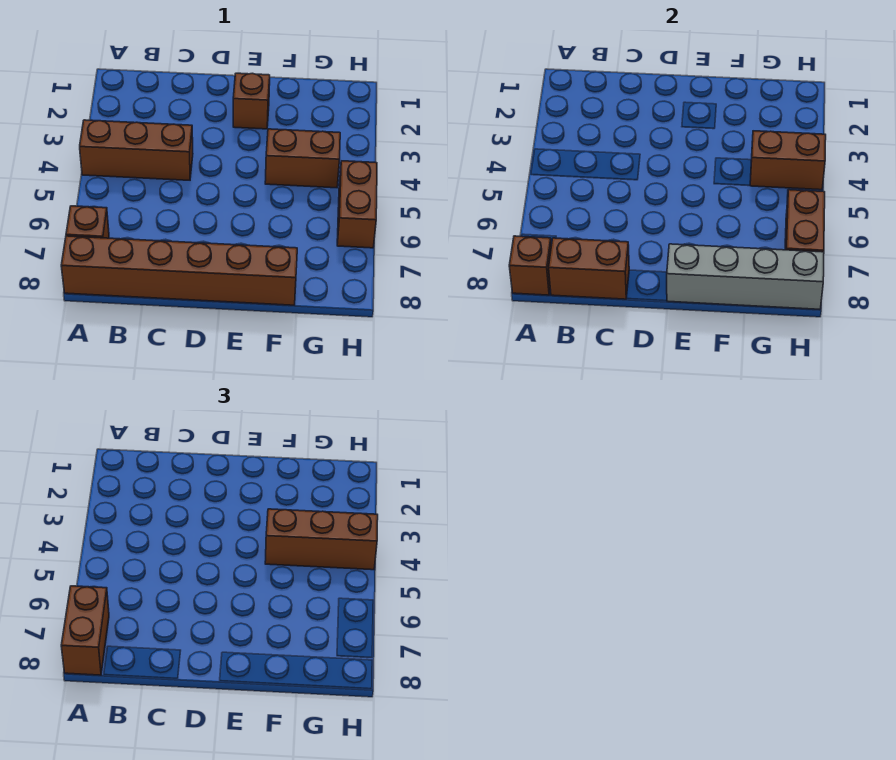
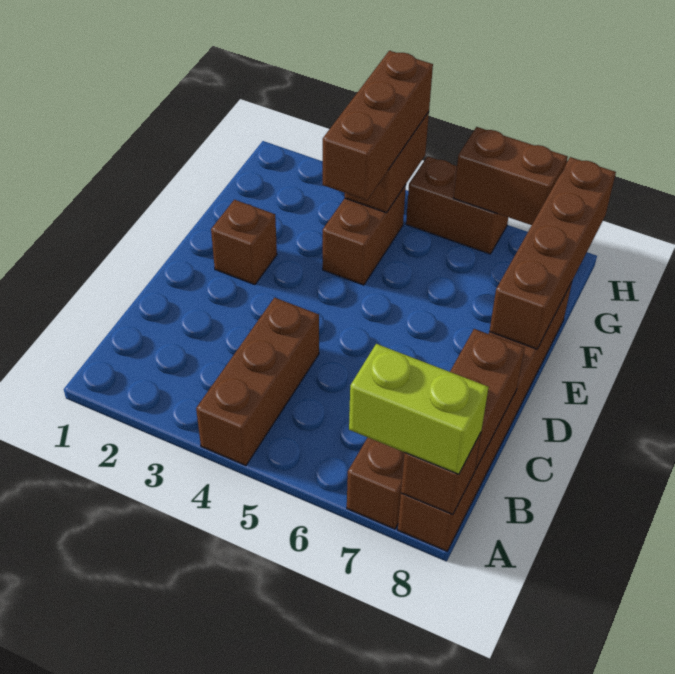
brown brick A7:A8 level 3 -> lime brick A7:A8 level 3
grey brick E8:H8 level 2 -> brown brick E8:H8 level 2

